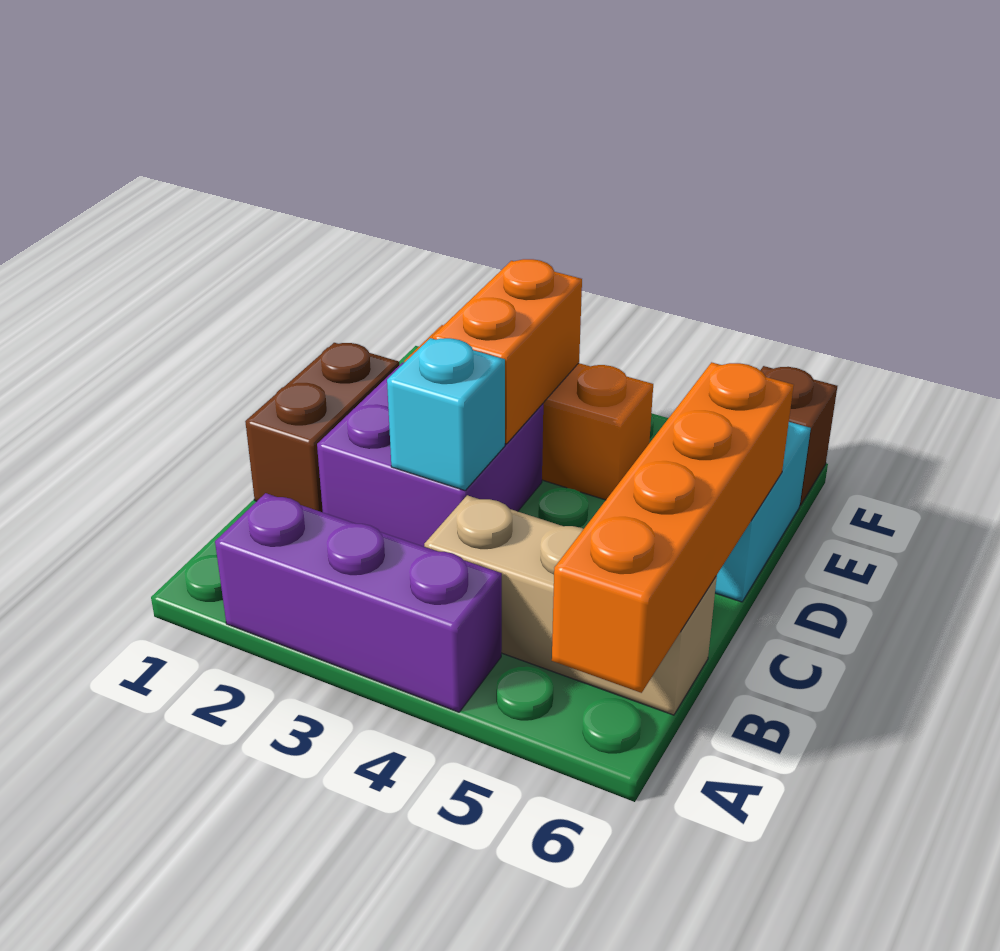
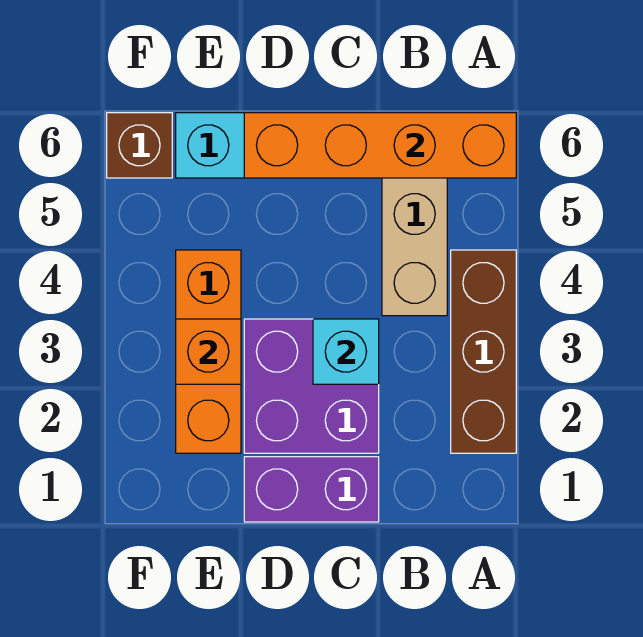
purple brick A2:A4 level 1 -> brown brick A2:A4 level 1
brown brick C1:D1 level 1 -> purple brick C1:D1 level 1
orange brick D3:E3 level 2 -> orange brick E3 level 2

